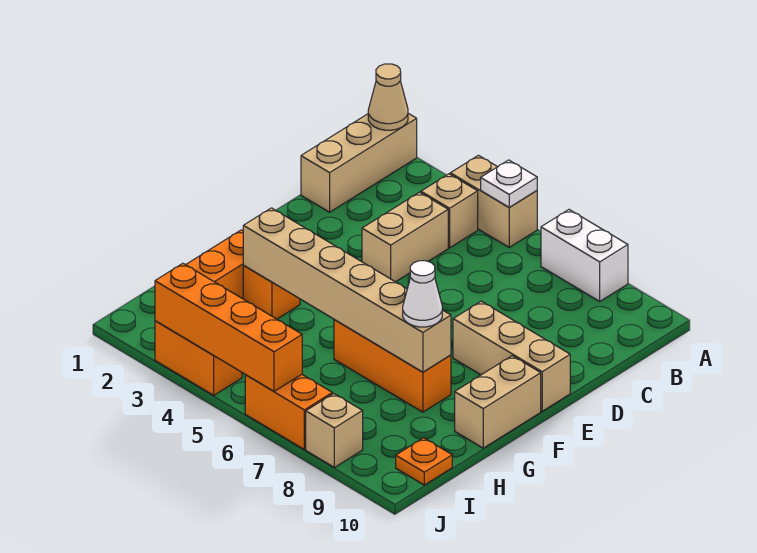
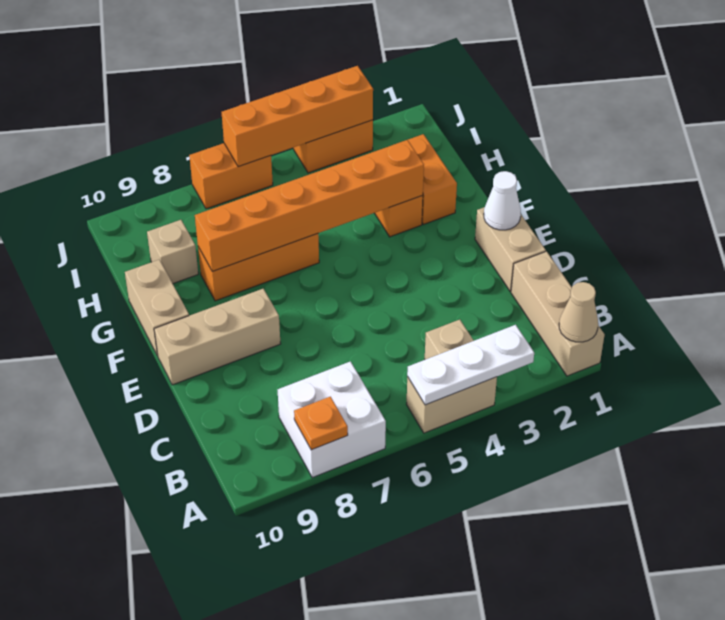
white plate A5 level 2 -> white plate A3:A5 level 2
white brick A7:A8 level 1 -> white brick A7:B8 level 1
tan brick C4:D4 level 1 -> tan brick D1:E1 level 1
tan brick G3:G8 level 2 -> orange brick G3:G8 level 2
white cone G8 level 3 -> white cone E1 level 2
orange plate I10 level 1 -> orange plate A8 level 2
tan brick J8 level 1 -> tan brick H9 level 1

